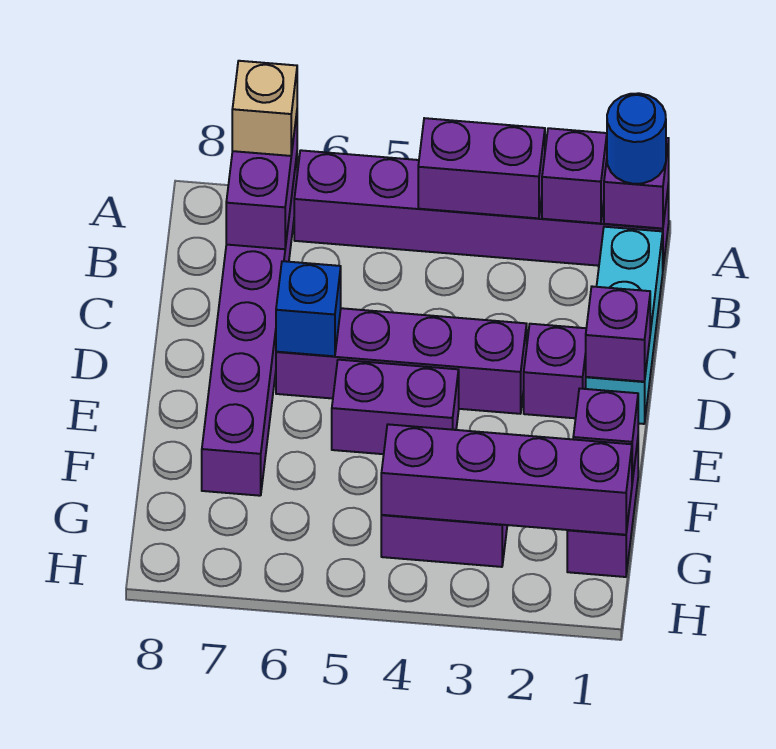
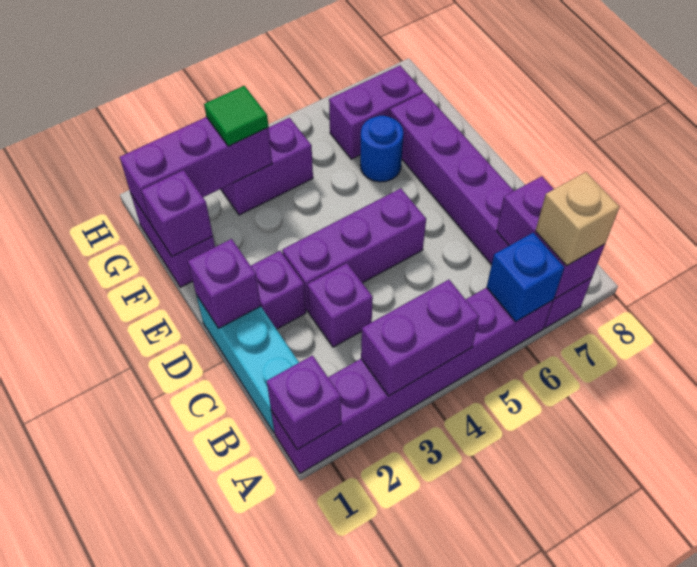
blue round brick A1 level 3 -> blue round brick F6 level 1
purple brick A2 level 2 -> purple brick C3 level 1
purple brick D3:D6 level 1 -> purple brick D3:D5 level 1
blue brick D6 level 2 -> blue brick A6 level 2
purple brick E4:E5 level 1 -> purple brick G6:G7 level 1
purple brick G1:G4 level 2 -> purple brick G1:G3 level 2
none -> green tile G3 level 3

